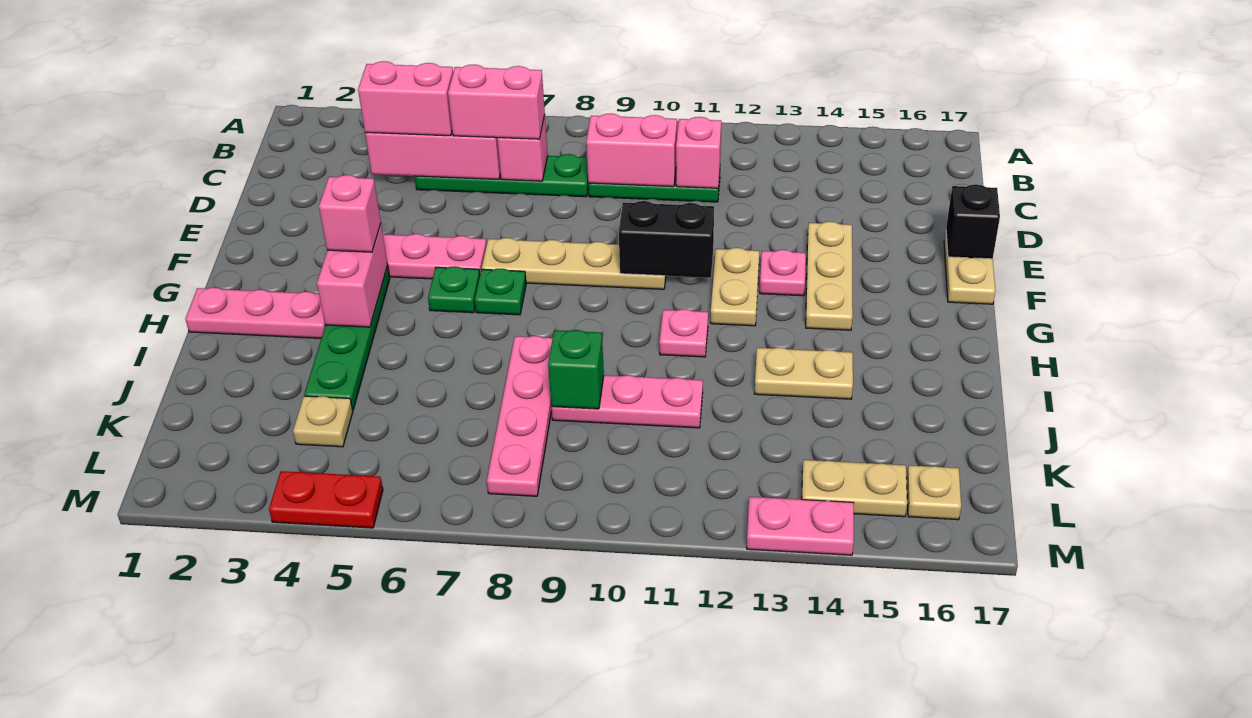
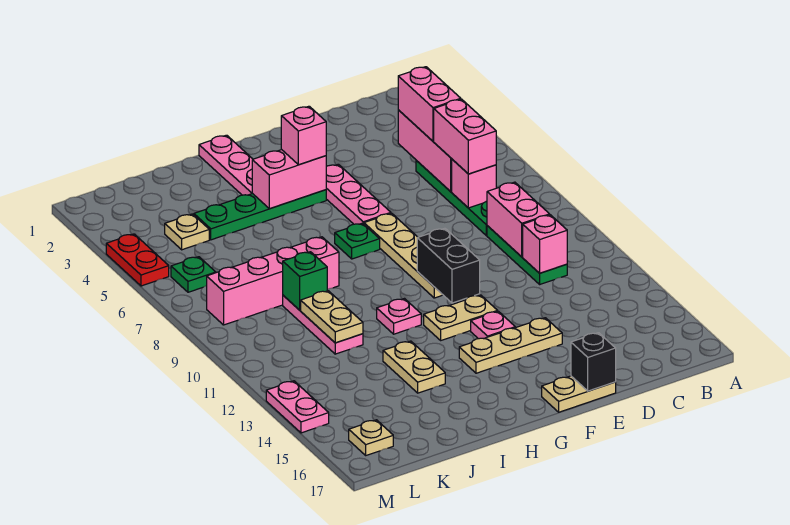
green plate G6 level 1 -> green plate L6 level 1
pink plate I8:L8 level 1 -> pink brick I8:L8 level 1
tan plate L14:L15 level 1 -> tan plate J10:J11 level 2

